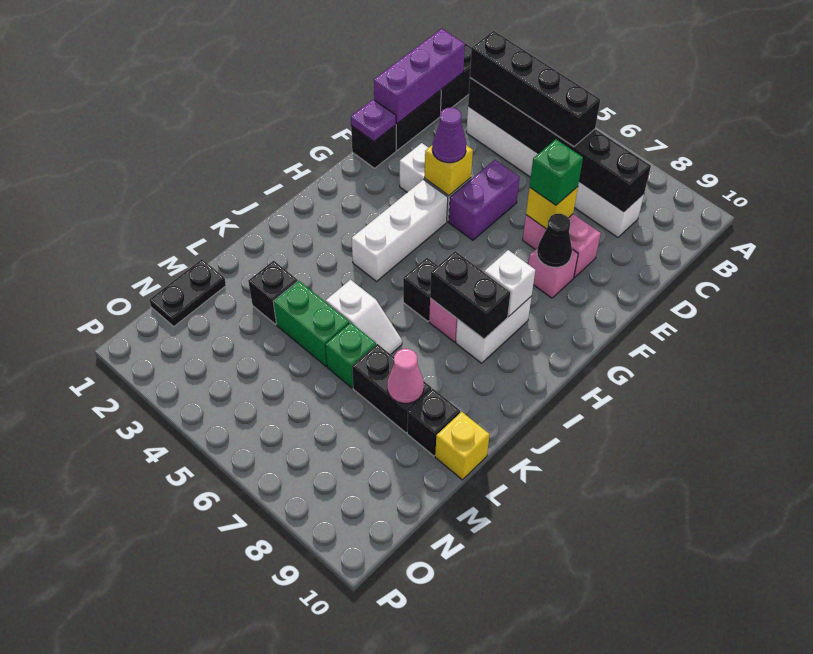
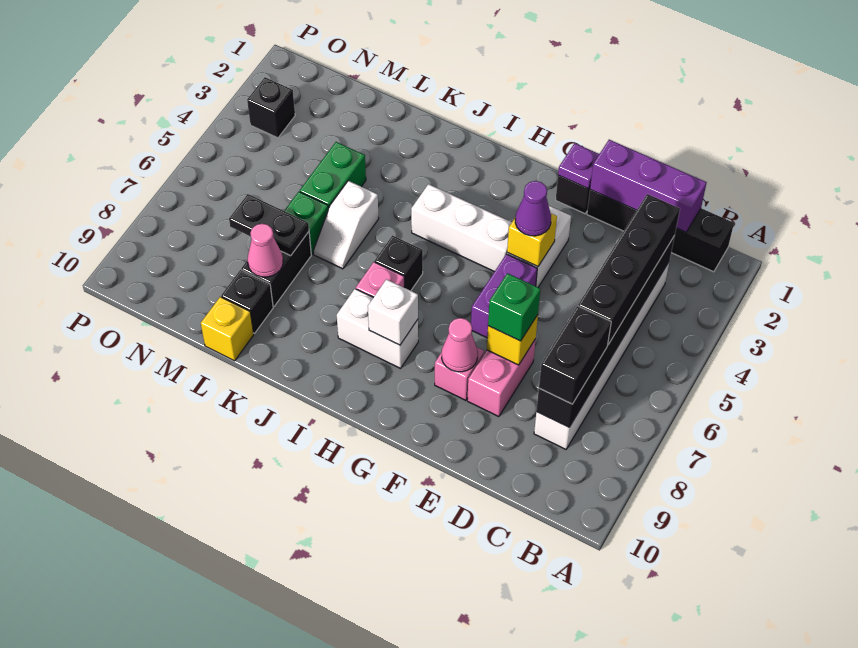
purple brick E5:F5 level 1 -> purple brick F5:F6 level 1
black cone F8 level 2 -> pink cone F8 level 2
black brick I7:I8 level 2 -> black brick C7:C8 level 3
black brick L3 level 1 -> black brick O3 level 1
black plate M1:N1 level 1 -> black plate L7:M7 level 2

